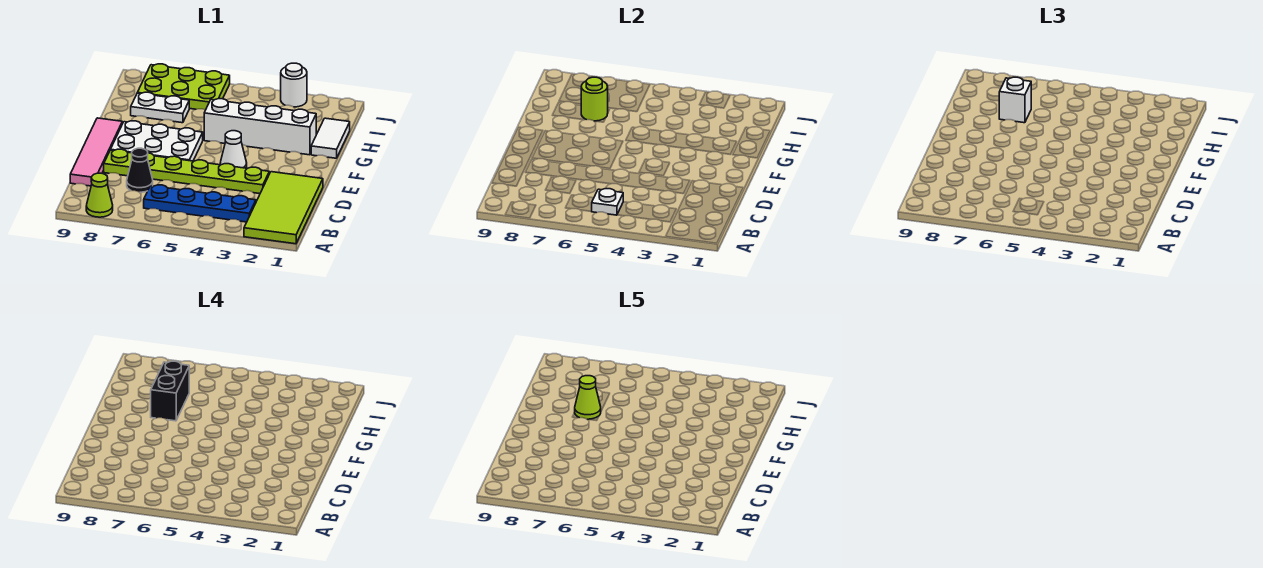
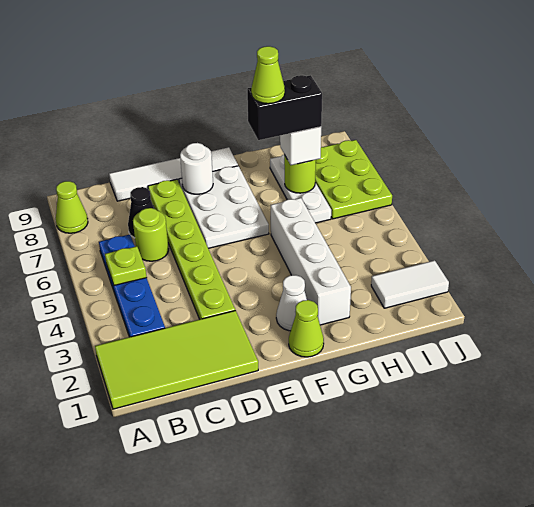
white plate B5 level 2 -> lime plate B5 level 2
none -> lime round brick C6 level 1
pink tile C9:F9 level 1 -> white tile C9:F9 level 1
white cone E4 level 1 -> white cone F2 level 1
none -> lime cone F1 level 1
white tile G1:H1 level 1 -> white tile I2:J2 level 1
white plate H7:H8 level 1 -> white plate H6:H8 level 1
white round brick J3 level 1 -> white round brick E8 level 2

